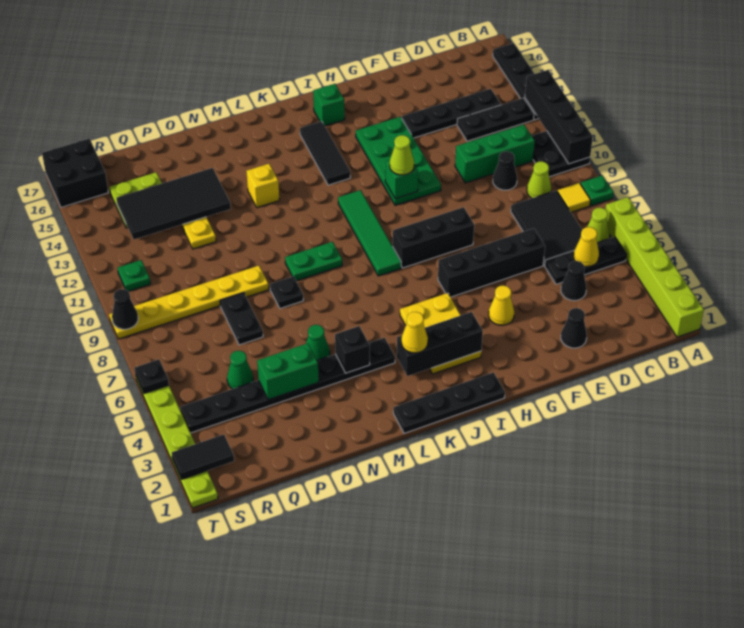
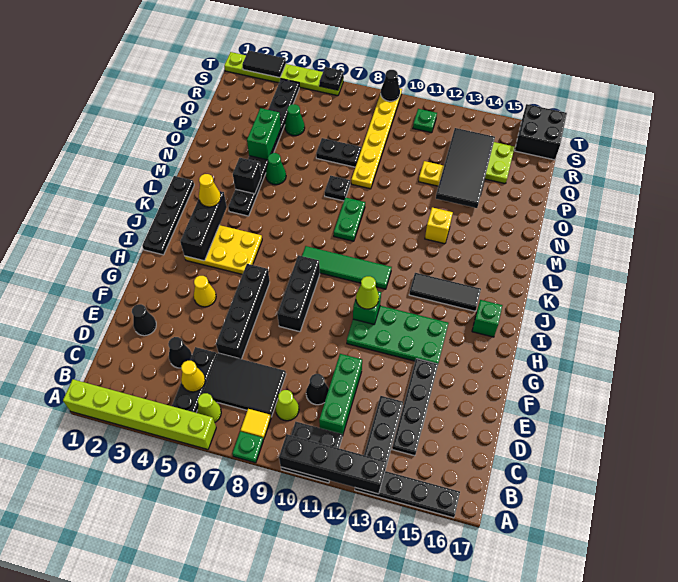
black tile S2:T2 level 2 -> black tile T2:T3 level 2

